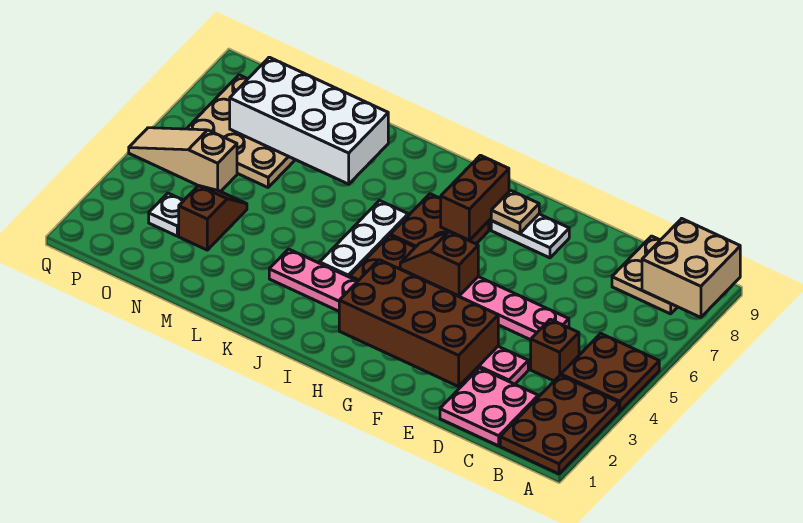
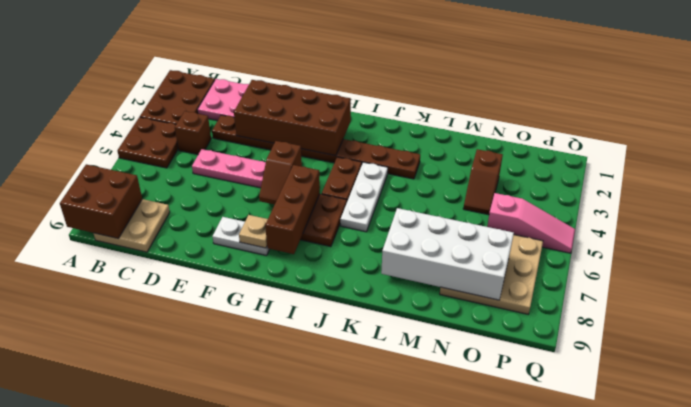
tan brick A8:B9 level 2 -> brown brick A8:B9 level 2
pink plate D3:K3 level 1 -> brown plate D3:K3 level 1
brown slope G5:H5 level 2 top G -> brown slope G5:G6 level 2 top 5
brown brick H7:H8 level 2 -> brown brick H6:H8 level 2
white plate O3 level 1 -> none
tan slope O5:Q5 level 1 top O -> pink slope O5:Q5 level 1 top O

